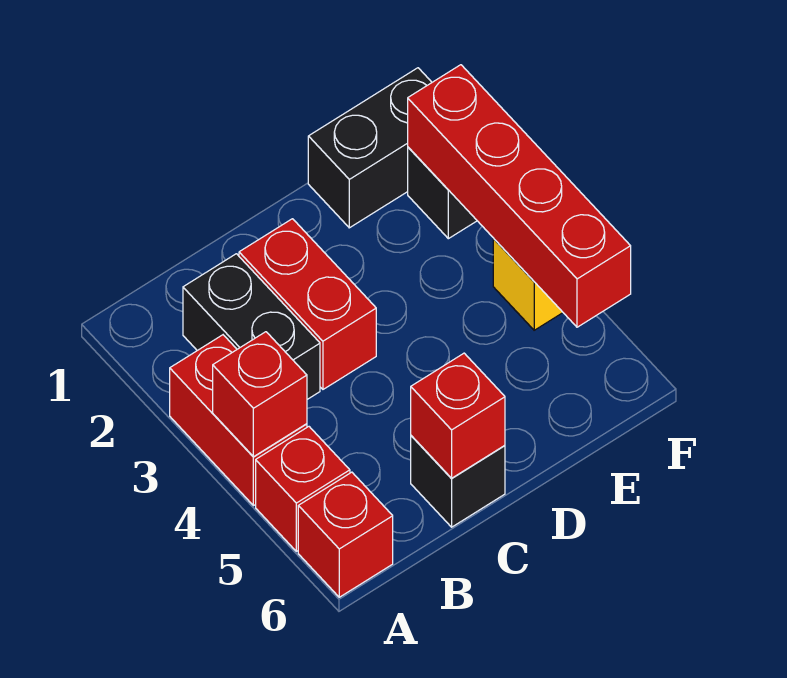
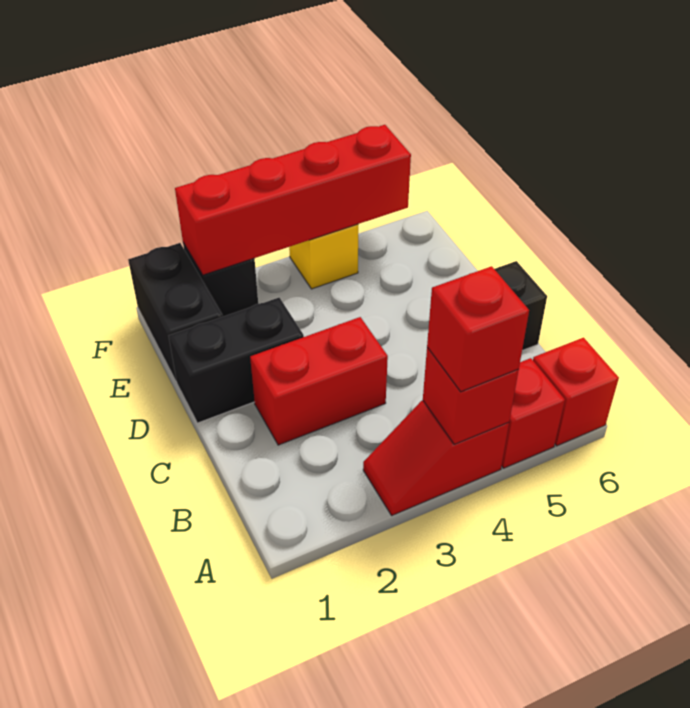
red brick A3:A4 level 1 -> red slope A3:A4 level 1 top 4
black brick B2:B3 level 1 -> black brick D1:D2 level 1
red brick C6 level 2 -> red brick A4 level 3

